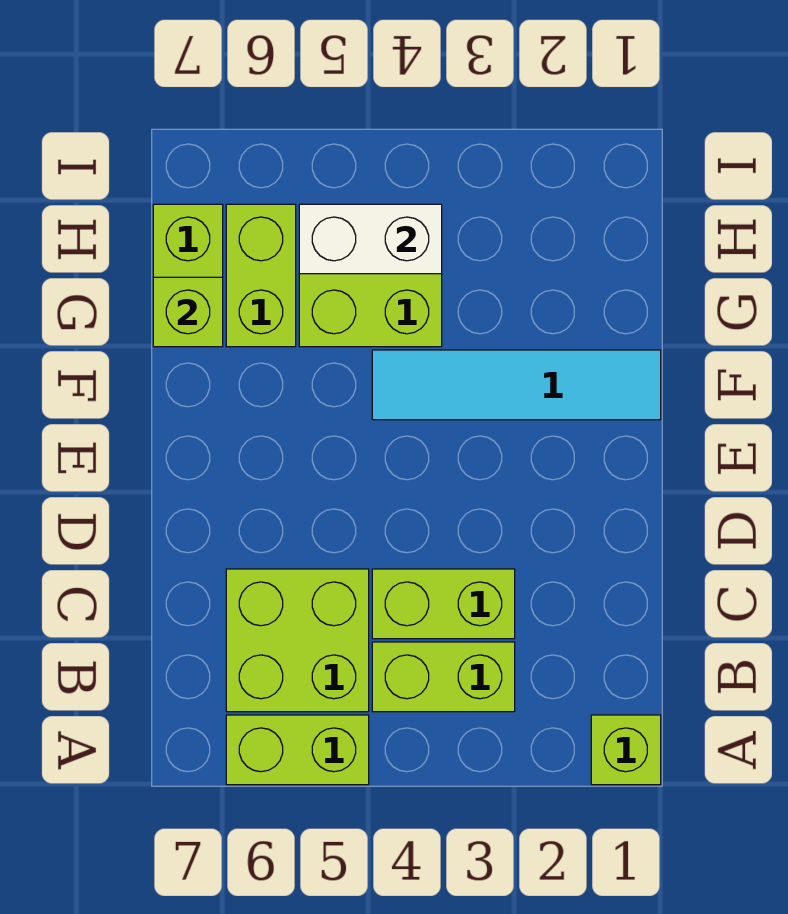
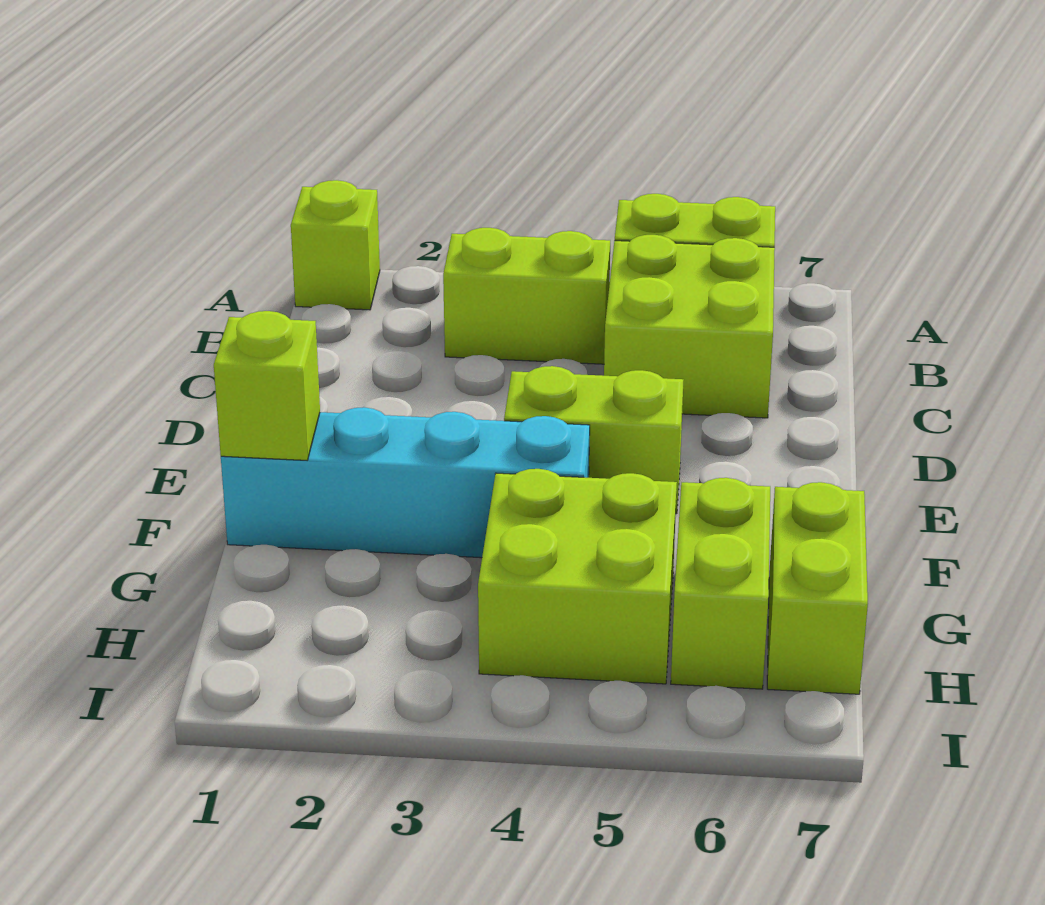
lime brick C3:C4 level 1 -> lime brick E4:E5 level 1
cyan tile F1:F4 level 1 -> cyan brick F1:F4 level 1
lime brick G7 level 2 -> lime brick F1 level 2
white brick H4:H5 level 2 -> none

